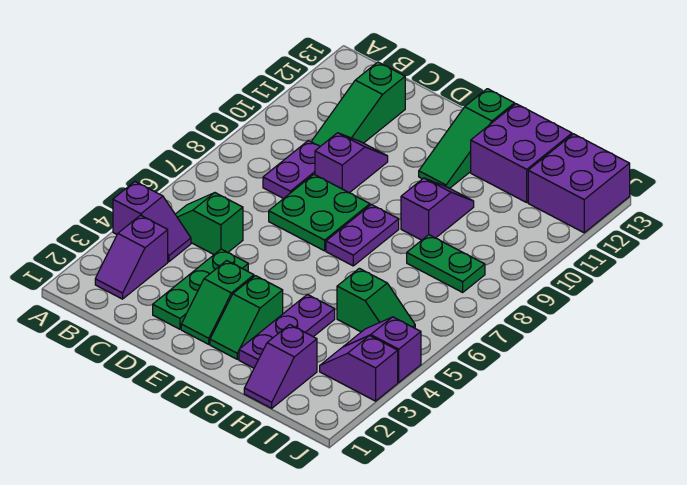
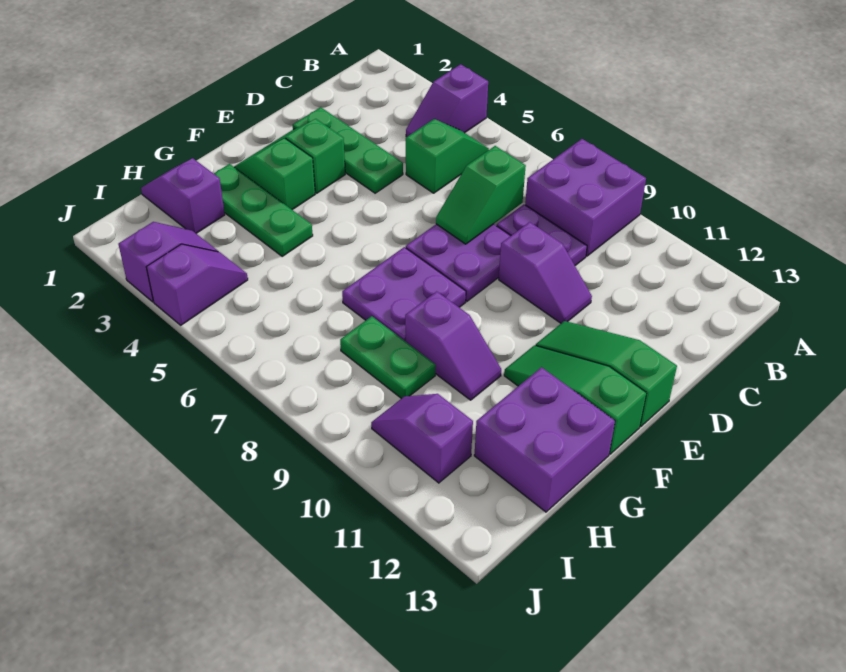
purple slope B2:B3 level 1 top 3 -> purple slope I10:I11 level 1 top 11
green slope C10:C12 level 1 top 12 -> green slope E11:E13 level 1 top 13
green plate D7:E8 level 1 -> purple plate D7:E8 level 1
purple plate F7:F8 level 1 -> purple plate F7:G8 level 1
purple plate G2:G4 level 1 -> green plate G2:G4 level 1
green slope H5:I5 level 1 top H -> green slope C7:D7 level 2 top C
green plate H8:I8 level 1 -> green plate H8:H9 level 1
purple brick I12:J13 level 1 -> purple brick A8:B9 level 1

